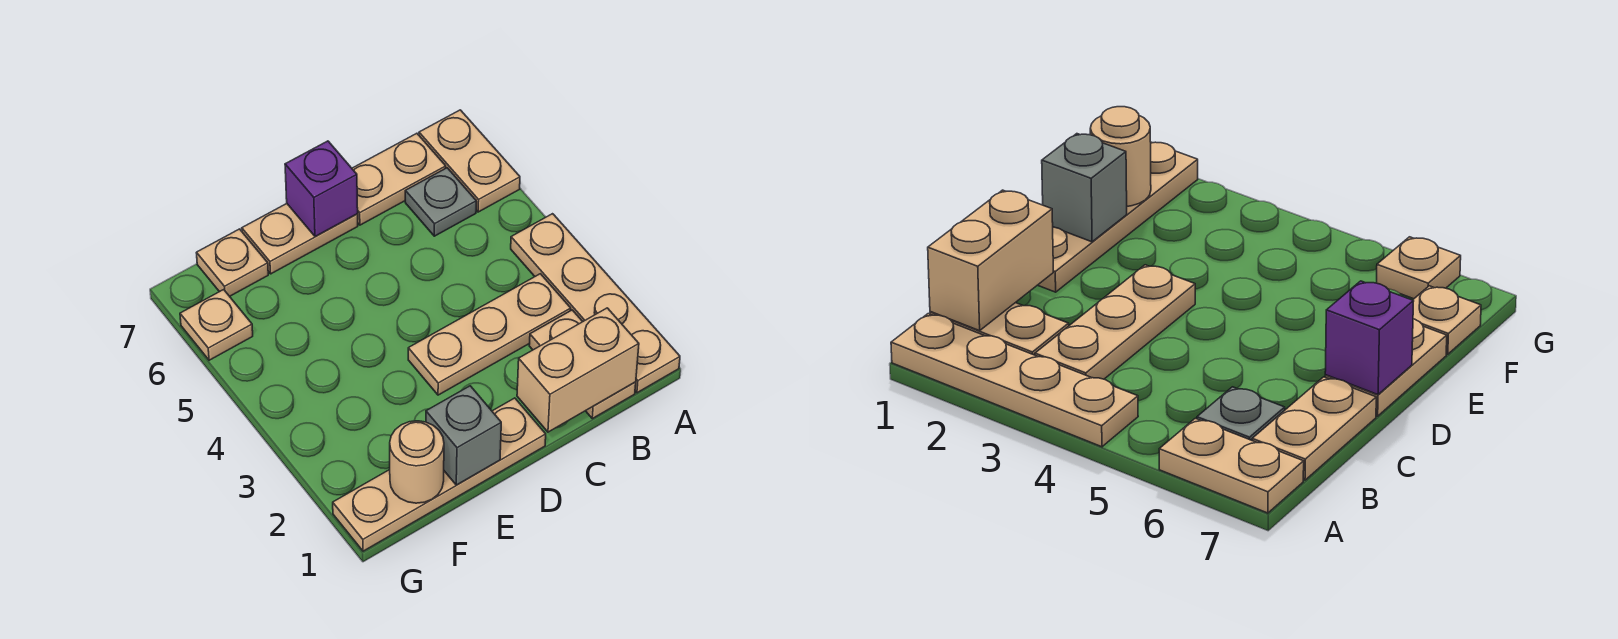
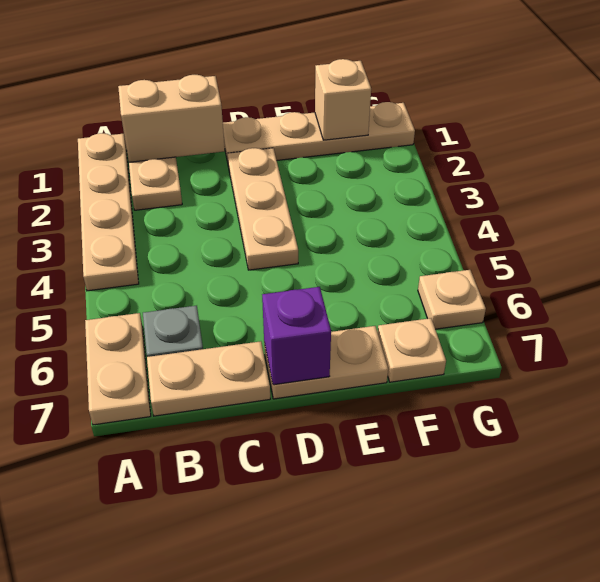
tan plate B3:D3 level 1 -> tan plate D2:D4 level 1
grey brick E1 level 2 -> none
tan round brick F1 level 2 -> tan brick F1 level 2

